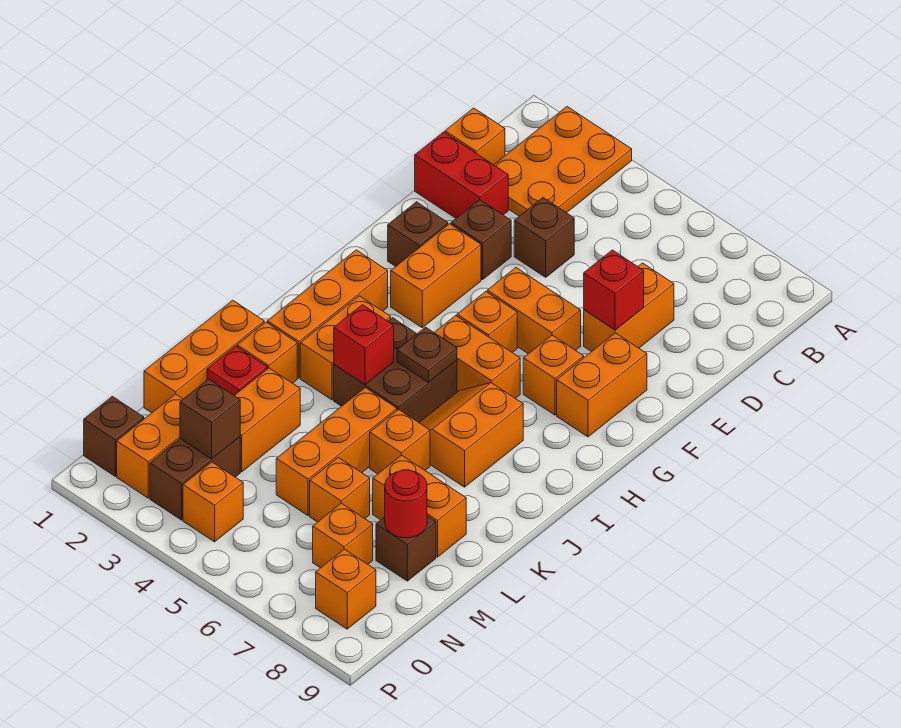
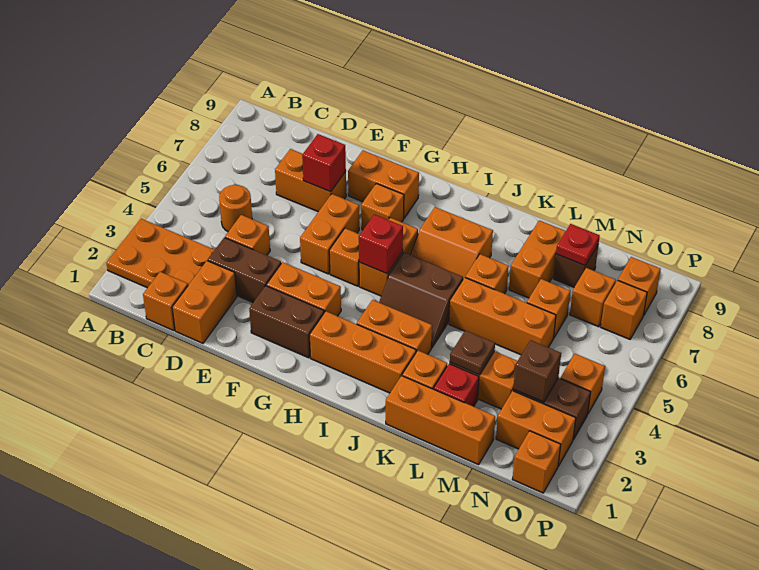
none -> orange round brick C5 level 1
red brick D1:D2 level 1 -> orange brick D1:D2 level 1
brown brick D4 level 1 -> orange brick D4 level 1
brown brick E3 level 1 -> brown brick D3:E3 level 1
brown brick F2 level 1 -> brown brick F2:G2 level 1
brown brick I4:J5 level 1 -> brown slope I4:J5 level 1 top 5
brown plate I5 level 2 -> brown plate L3 level 2
red brick J4 level 2 -> red brick H5 level 2
red round brick M8 level 2 -> red plate M8 level 2
brown brick O1 level 1 -> orange brick O1 level 1
none -> orange brick O7 level 1

